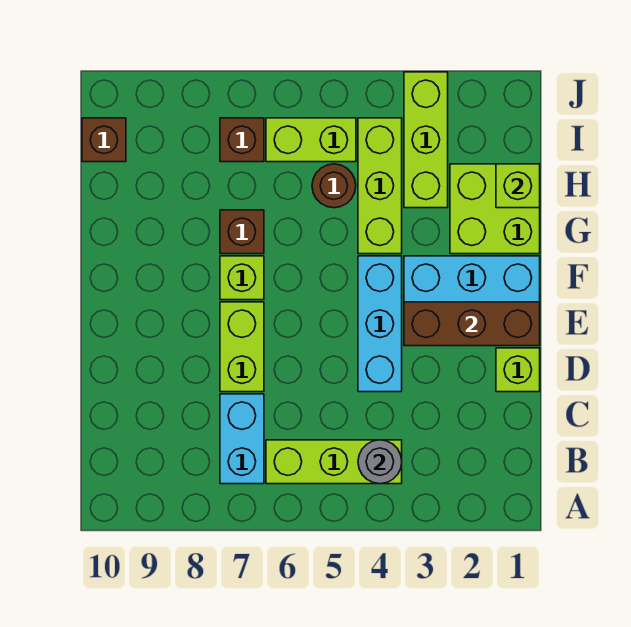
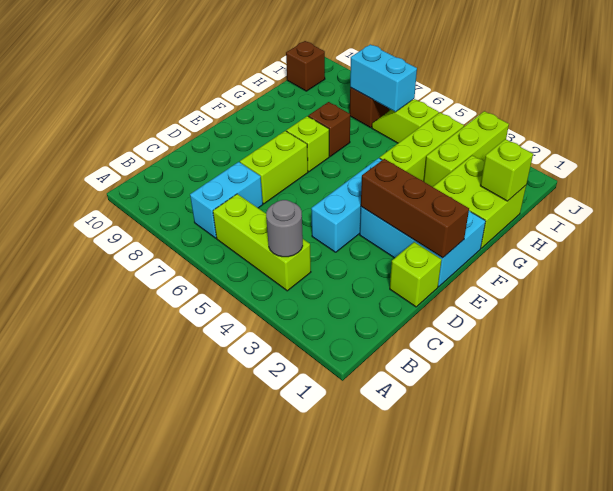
brown round brick H5 level 1 -> none
lime brick I5:I6 level 1 -> lime slope I5:I6 level 1 top 5
none -> cyan brick I6:I7 level 2

